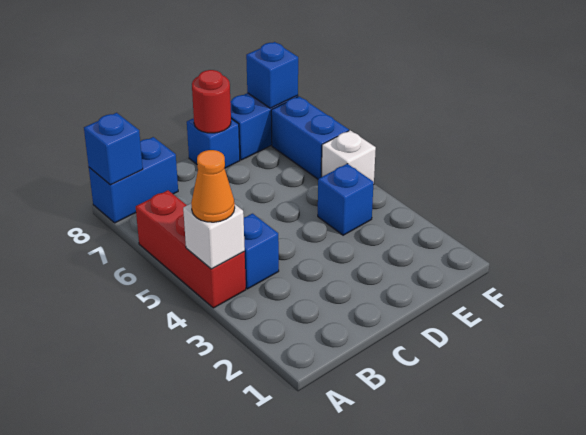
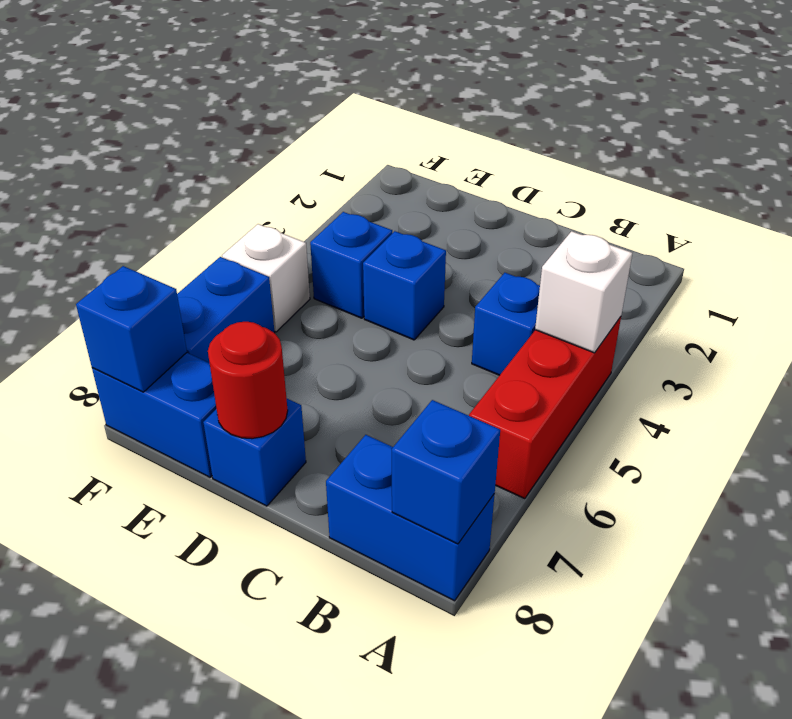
orange cone A4 level 3 -> none
none -> blue brick D4 level 1

